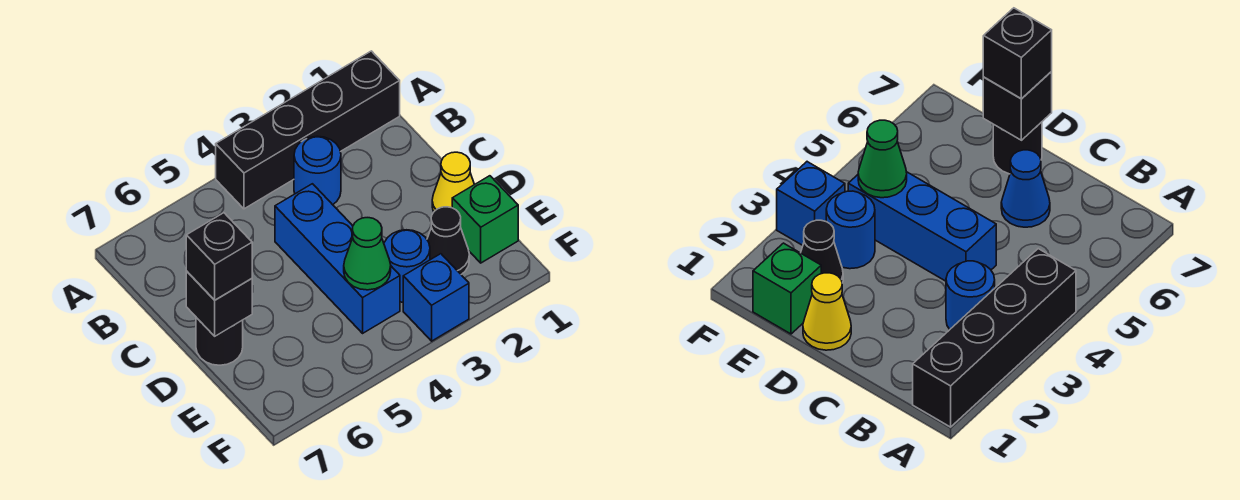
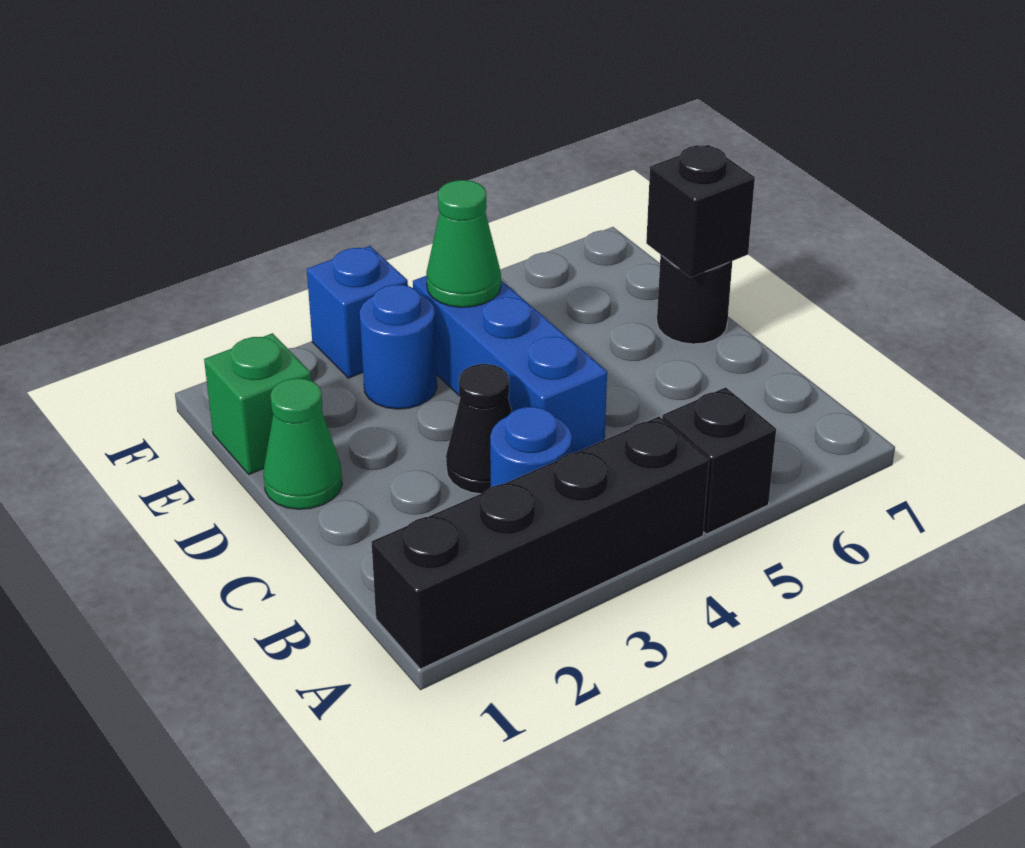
blue cone C6 level 1 -> none
yellow cone D1 level 1 -> green cone D1 level 1
black brick D7 level 3 -> black brick A5 level 1
black cone E2 level 1 -> black cone C3 level 1

